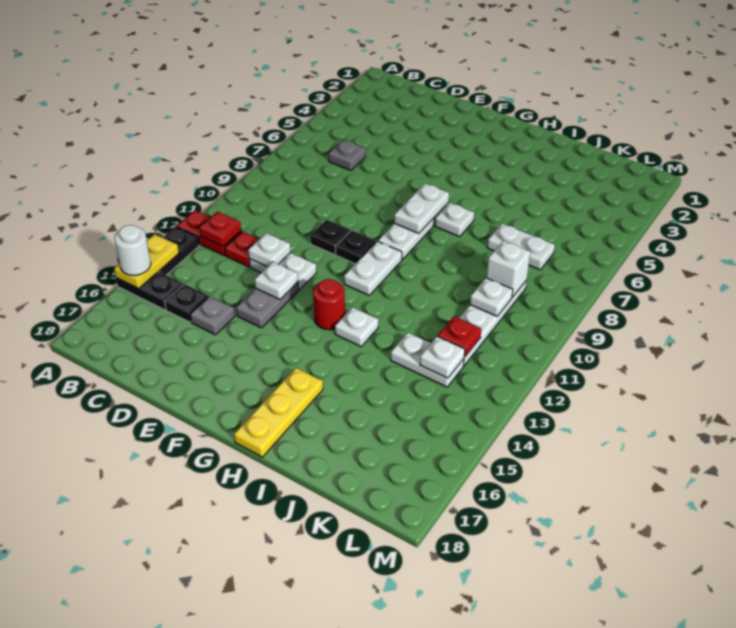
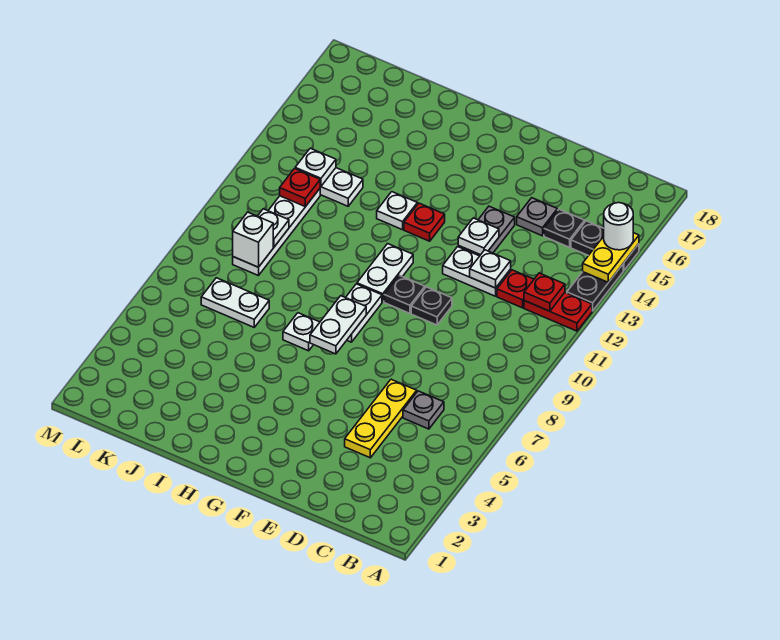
red round brick G13 level 1 -> red plate G13 level 1
yellow plate H16:H18 level 1 -> yellow plate D4:D6 level 1

